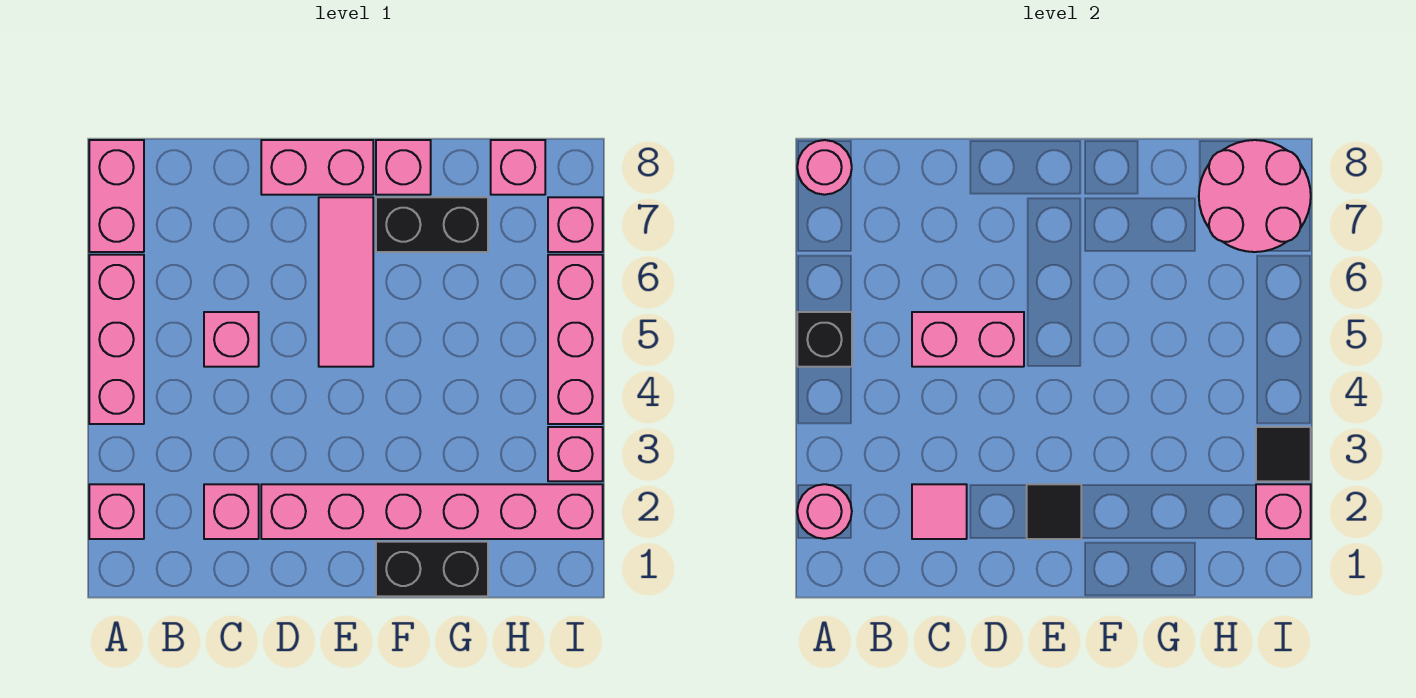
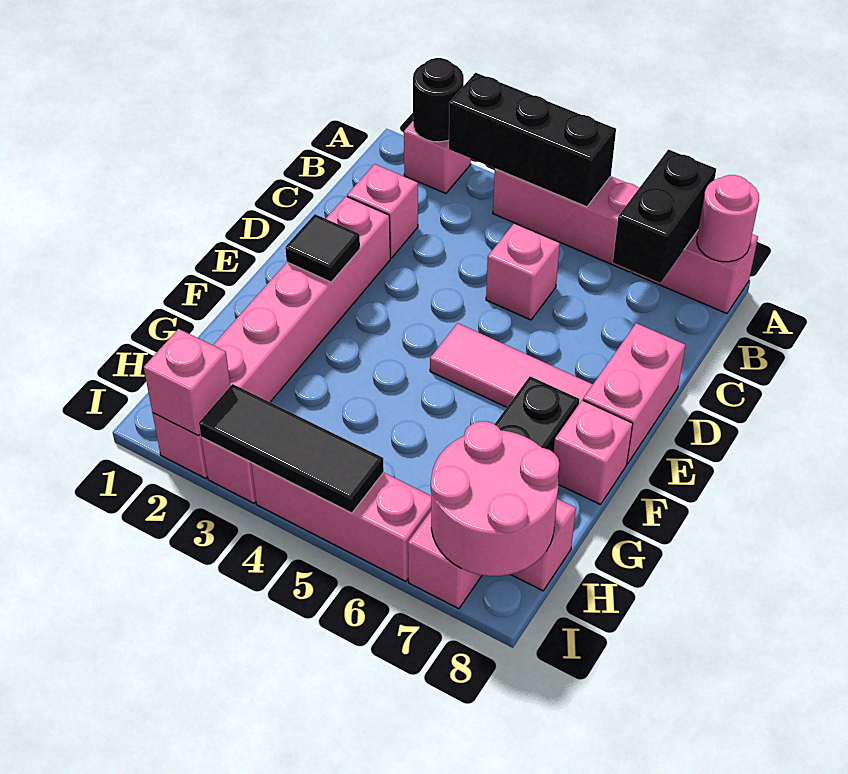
pink round brick A2 level 2 -> black round brick A2 level 2
black brick A5 level 2 -> black brick A3:A5 level 2
pink tile C2 level 2 -> none
pink brick C5:D5 level 2 -> none
black brick F1:G1 level 1 -> black brick A7:B7 level 2
black tile I3 level 2 -> black tile I3:I5 level 2

